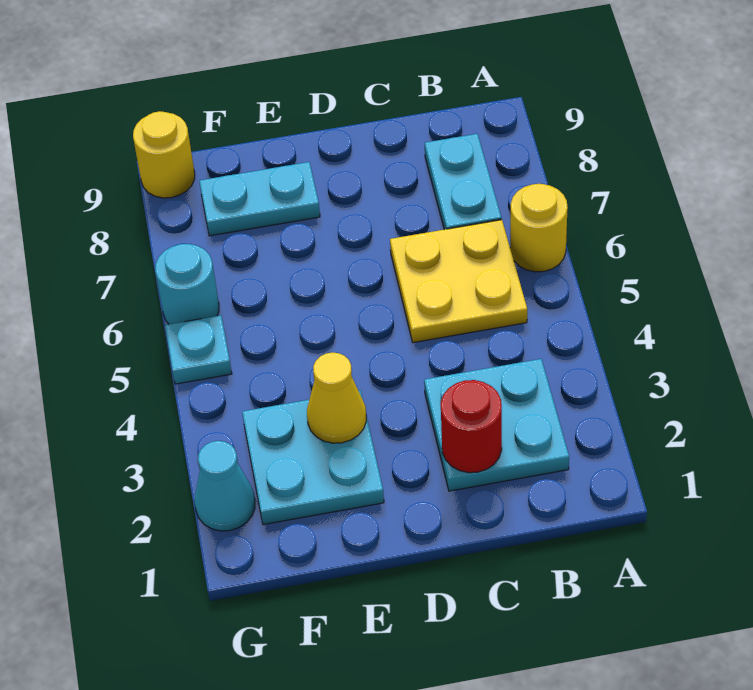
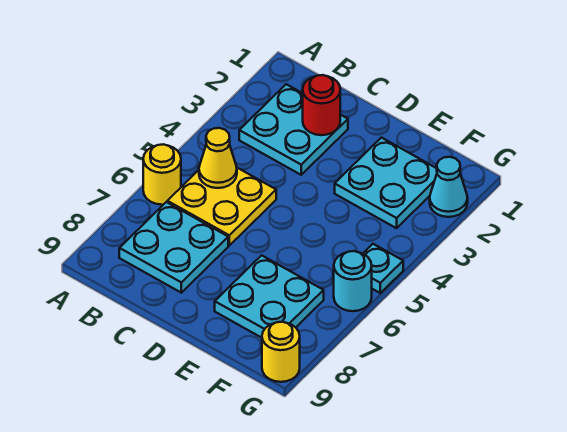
cyan plate B7:B8 level 1 -> cyan plate B7:C8 level 1
yellow cone E3 level 2 -> yellow cone B5 level 2
cyan plate E8:F8 level 1 -> cyan plate E7:F8 level 1

